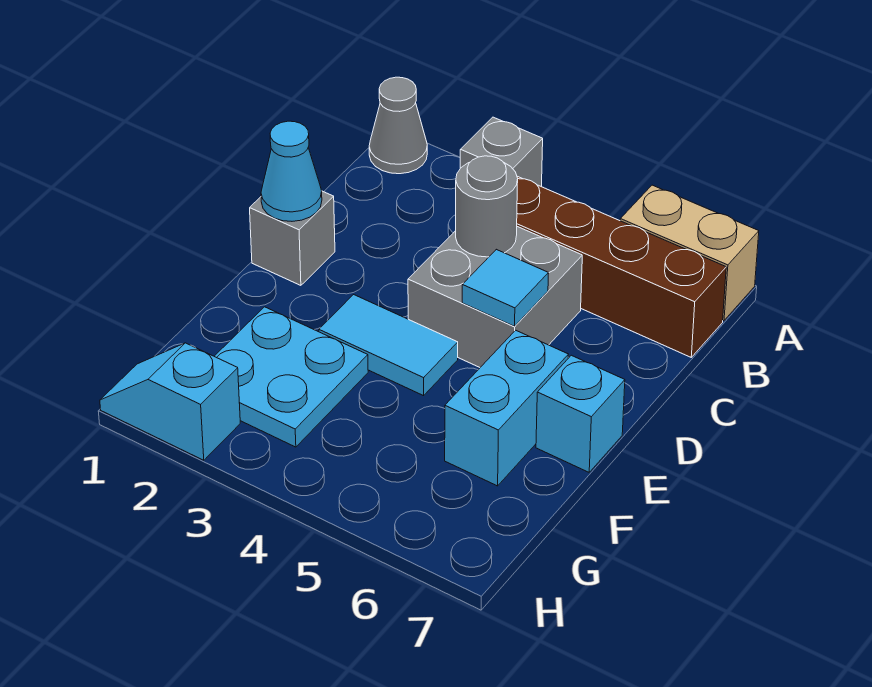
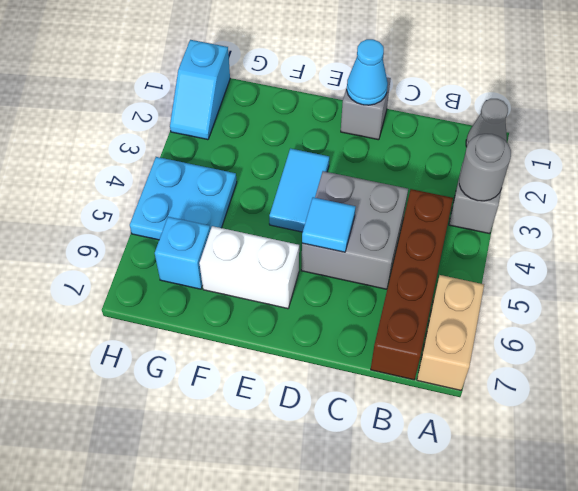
grey round brick C4 level 2 -> grey round brick A3 level 2
cyan brick E6:F6 level 1 -> white brick E6:F6 level 1
cyan brick E7 level 1 -> cyan brick G6 level 1
cyan plate F2:G3 level 1 -> cyan plate G4:H5 level 1
cyan slope H1:H2 level 1 top 2 -> cyan slope H1:H2 level 1 top 1

